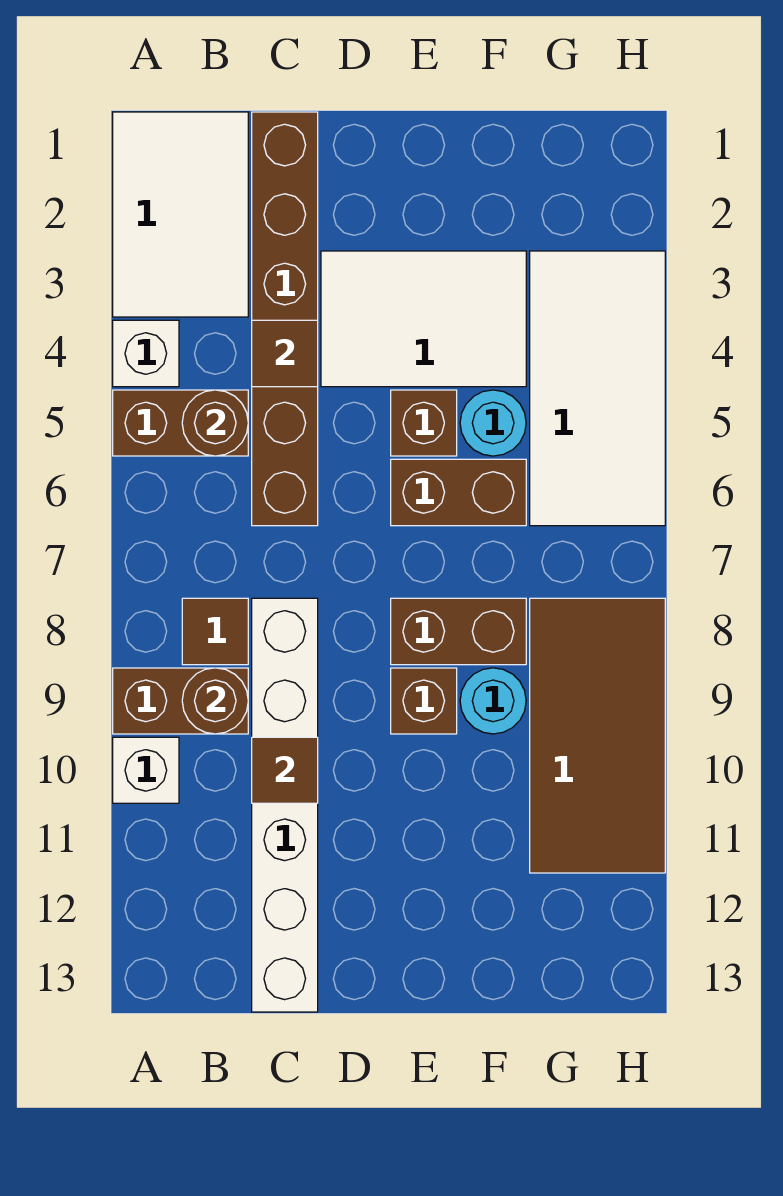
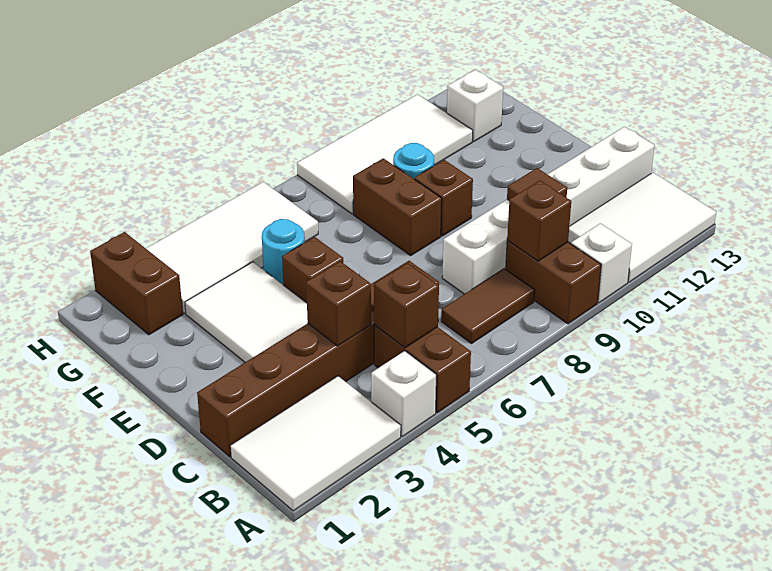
none -> white tile A11:B13 level 1
brown round brick B5 level 2 -> brown brick B5 level 2
brown tile B8 level 1 -> brown tile B7:B8 level 1
brown round brick B9 level 2 -> brown brick B9 level 2
brown tile C4 level 2 -> brown brick C4 level 2
brown brick E6:F6 level 1 -> brown brick G2:H2 level 1
brown tile G8:H11 level 1 -> white tile G8:H11 level 1
none -> white brick G12 level 1

